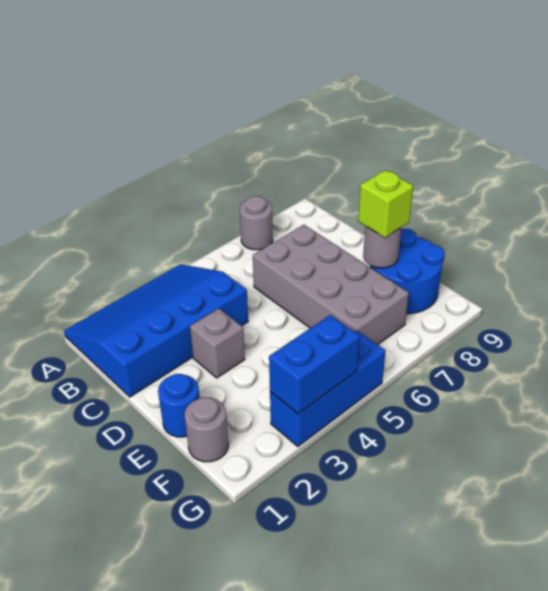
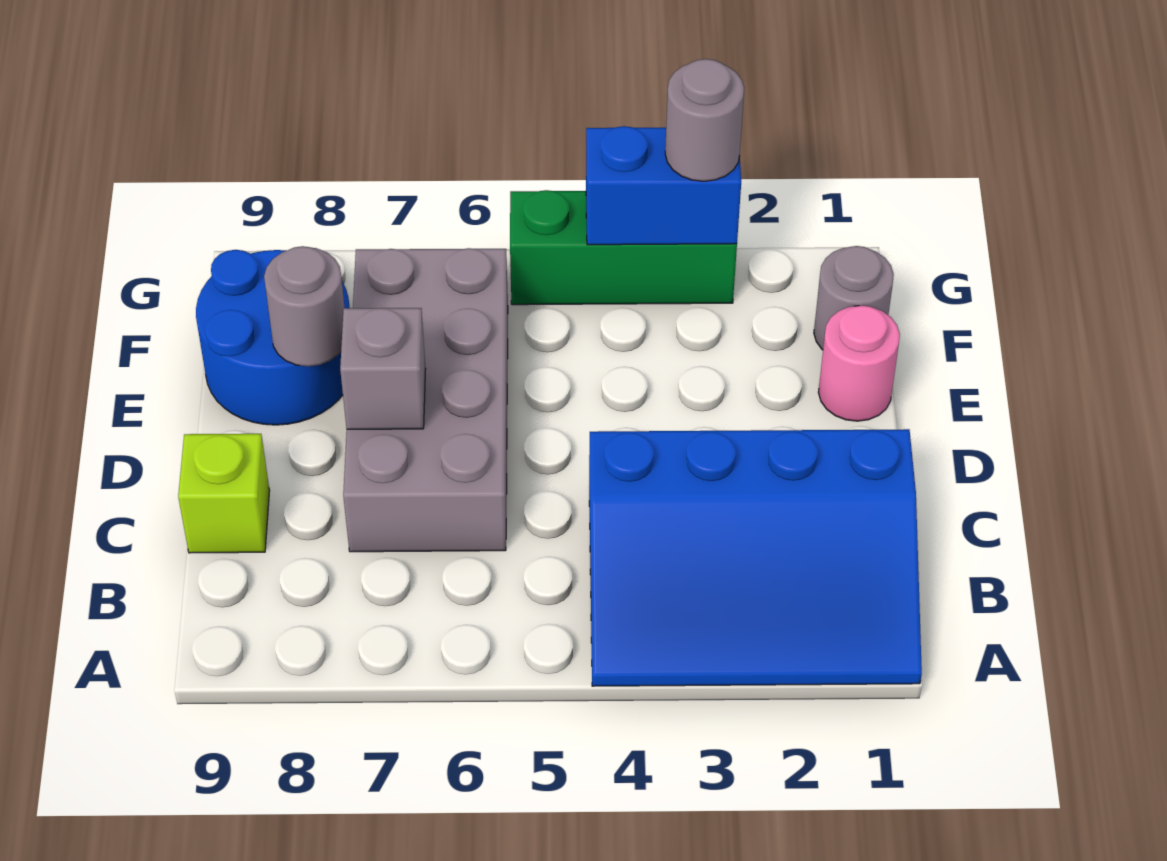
grey round brick A7 level 1 -> grey round brick G3 level 3
grey brick D3 level 1 -> grey brick D7 level 2
blue round brick E1 level 1 -> pink round brick E1 level 1
lime brick E8 level 3 -> lime brick C9 level 1
blue brick G3:G5 level 1 -> green brick G3:G5 level 1

